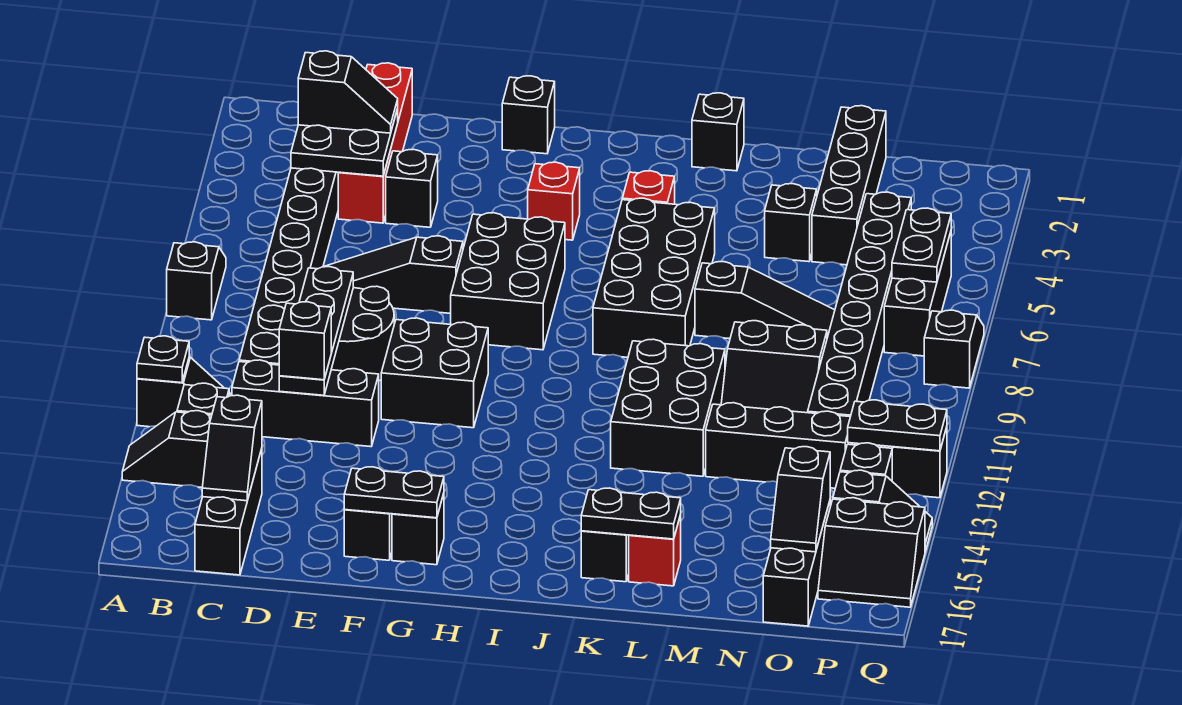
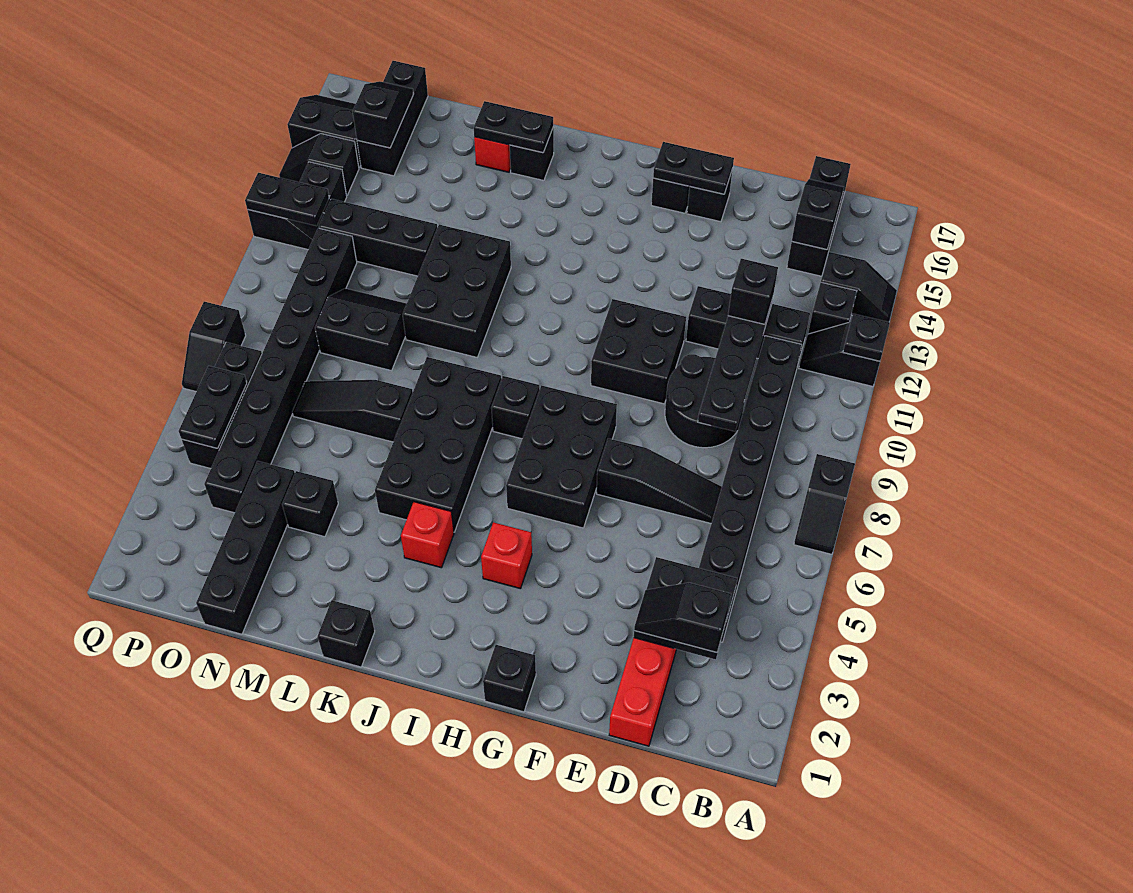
black brick E4 level 1 -> black brick I8 level 1

